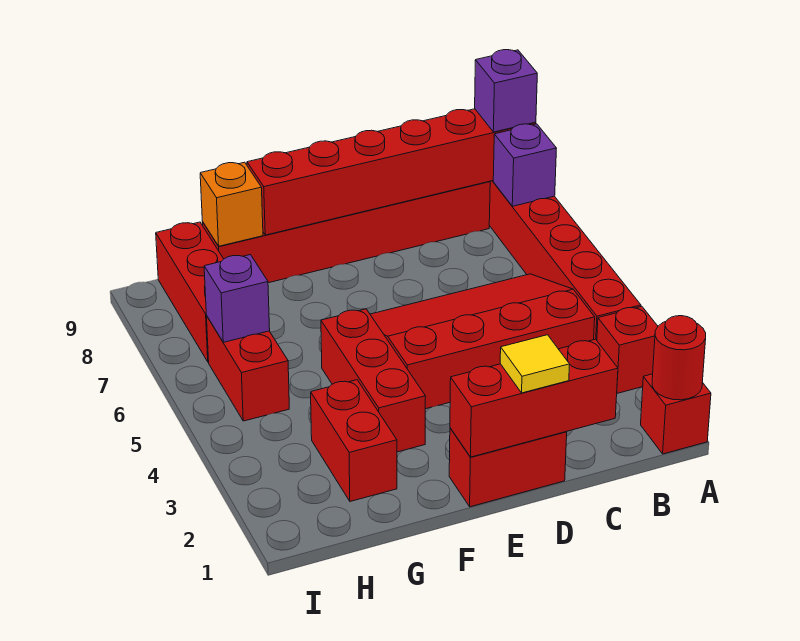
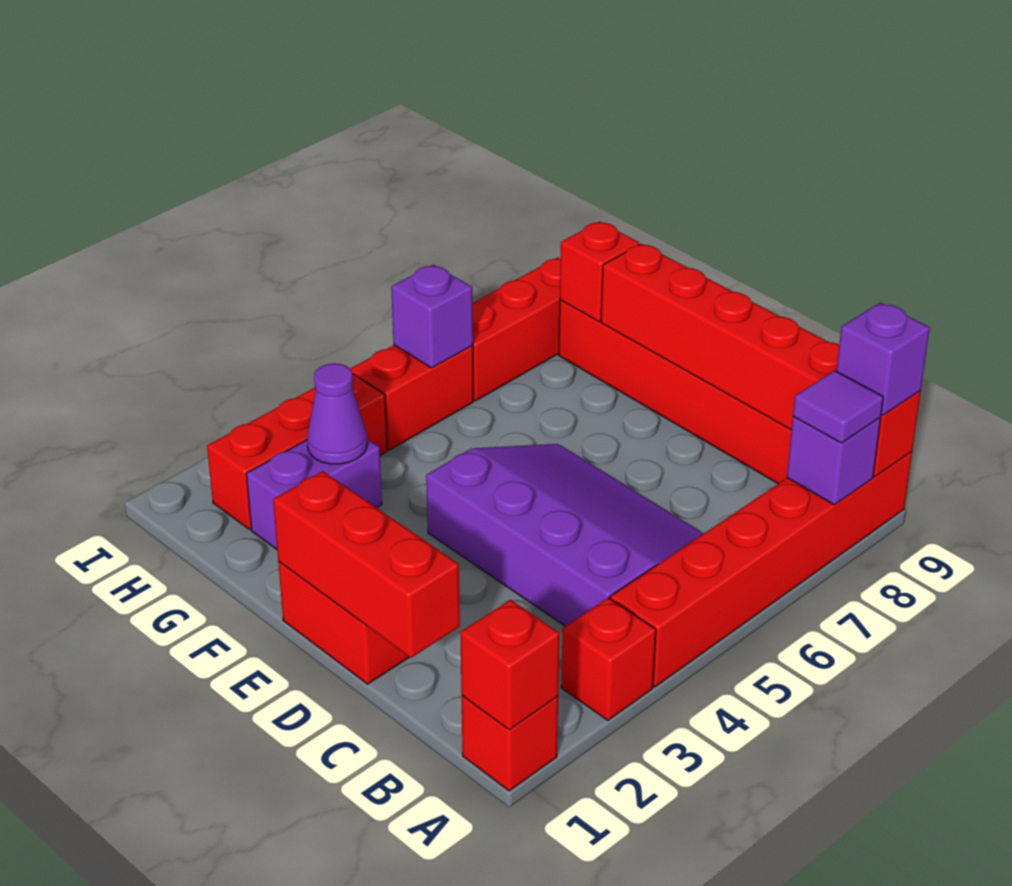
red round brick A1 level 2 -> red brick A1 level 2
none -> purple tile A8 level 3
red slope B4:E6 level 1 top 4 -> purple slope B4:E6 level 1 top 4
yellow tile D1 level 3 -> none
red brick F3:F5 level 1 -> red brick H2:H4 level 1
red brick G2:G3 level 1 -> purple brick G2:G3 level 1
none -> purple cone G3 level 2
orange brick G9 level 2 -> red brick G9 level 2

